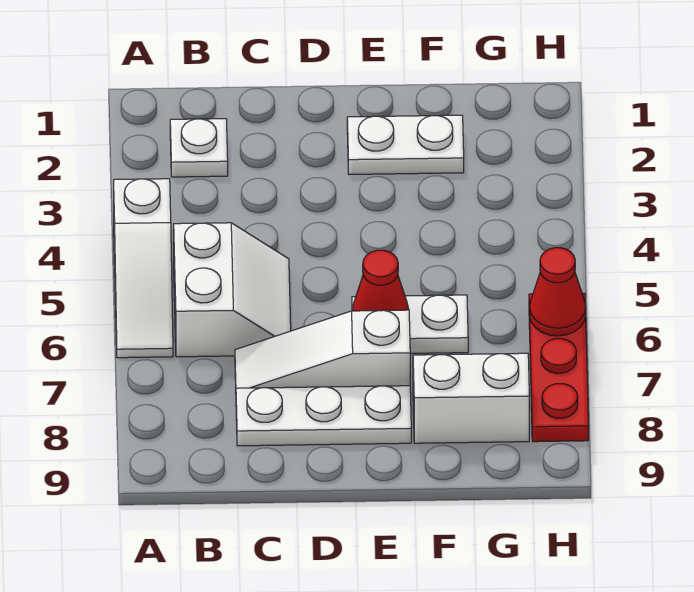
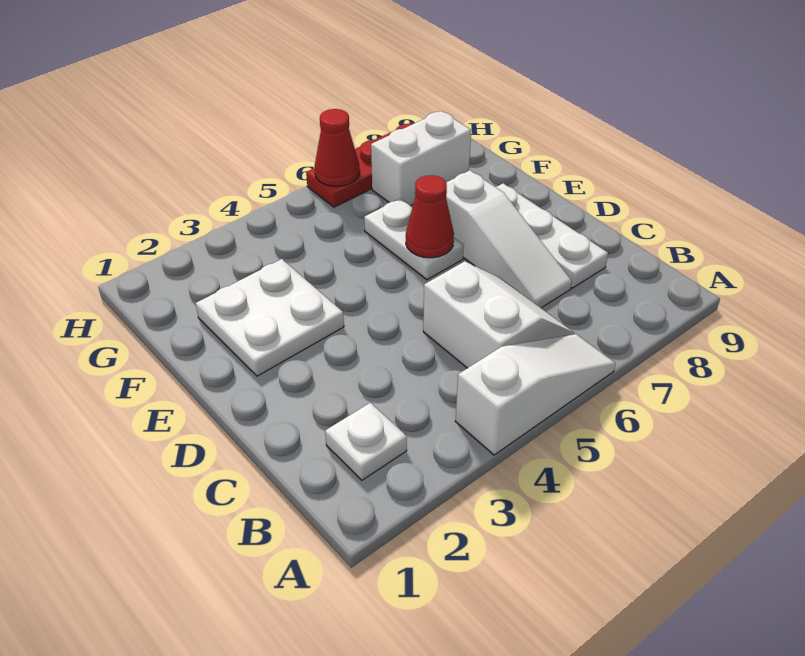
white slope B5:C6 level 1 top B -> white slope B5:C6 level 1 top 5
white plate E2:F2 level 1 -> white plate E2:F3 level 1
white brick F8:G8 level 1 -> white brick G7:G8 level 1

